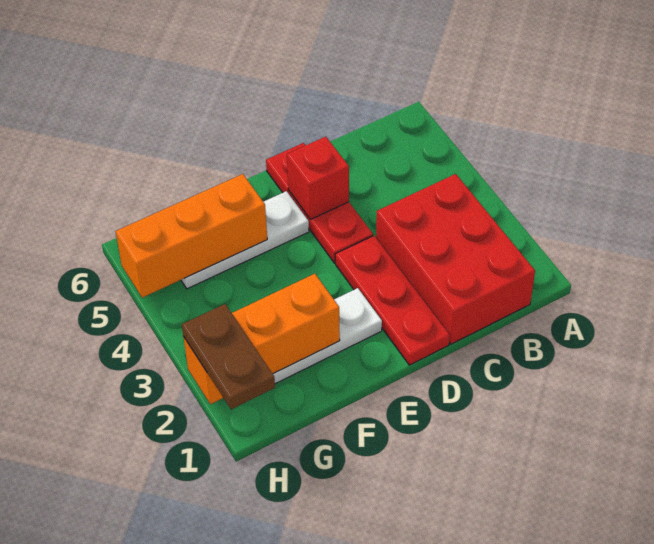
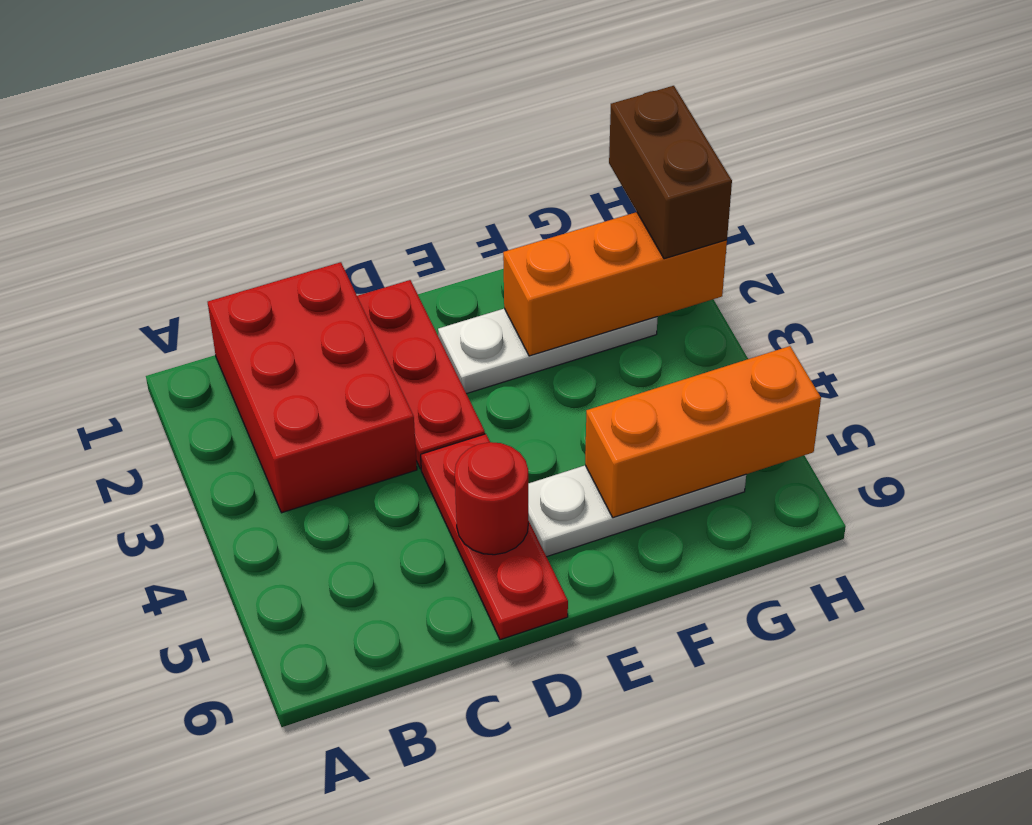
red brick D5 level 2 -> red round brick D5 level 2
brown plate H1:H2 level 3 -> brown brick H1:H2 level 3

